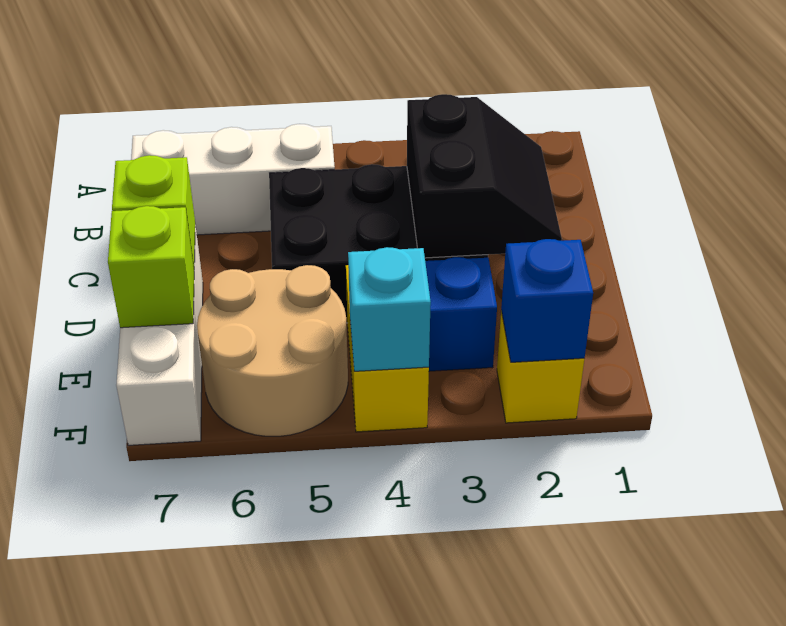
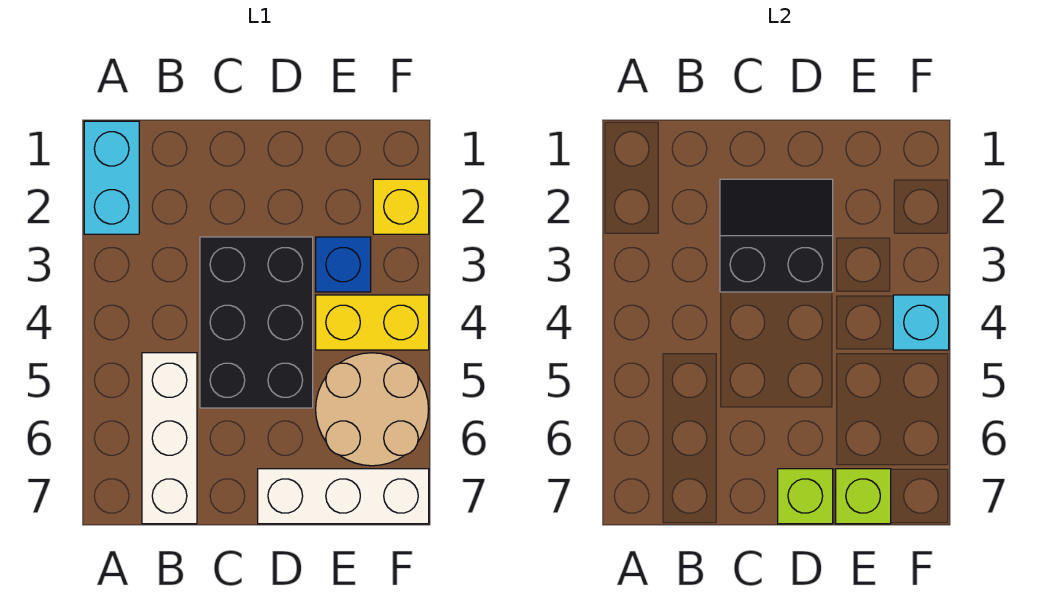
none -> cyan brick A1:A2 level 1
blue brick F2 level 2 -> none

